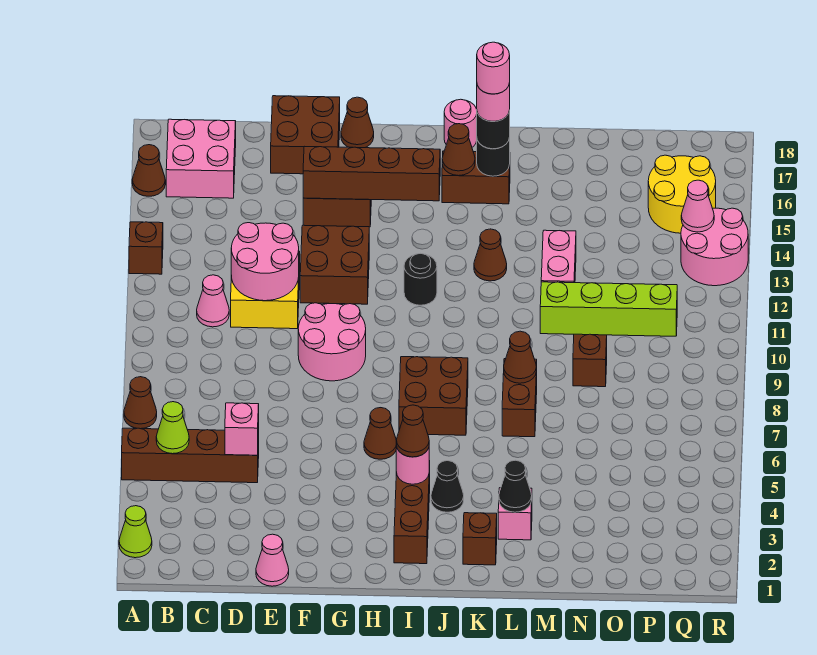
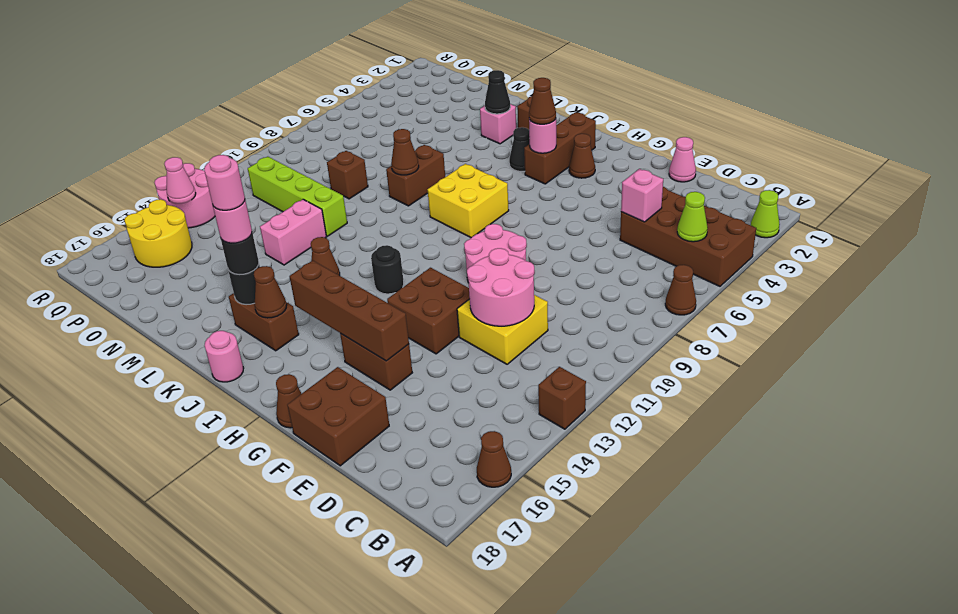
brown brick A5:D5 level 1 -> brown brick A4:D5 level 1
pink brick B16:C17 level 1 -> none
pink cone C11 level 1 -> none
brown cone H6 level 1 -> brown cone H3 level 1
brown brick I7:J8 level 1 -> yellow brick I7:J8 level 1

